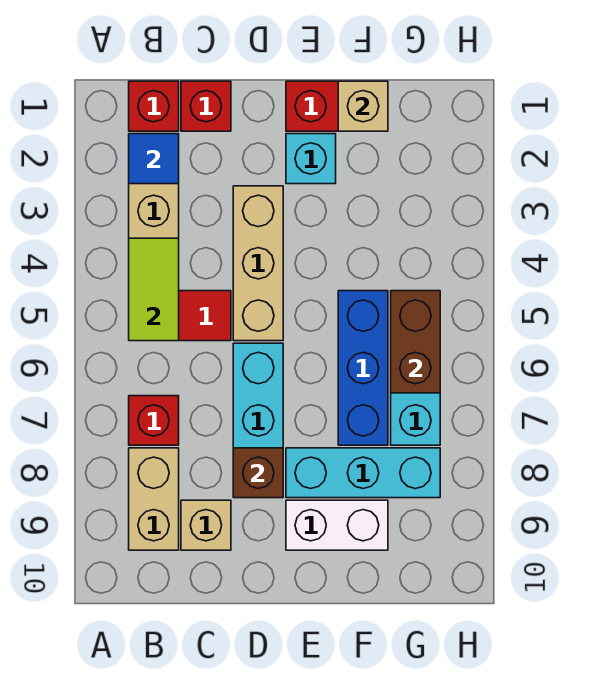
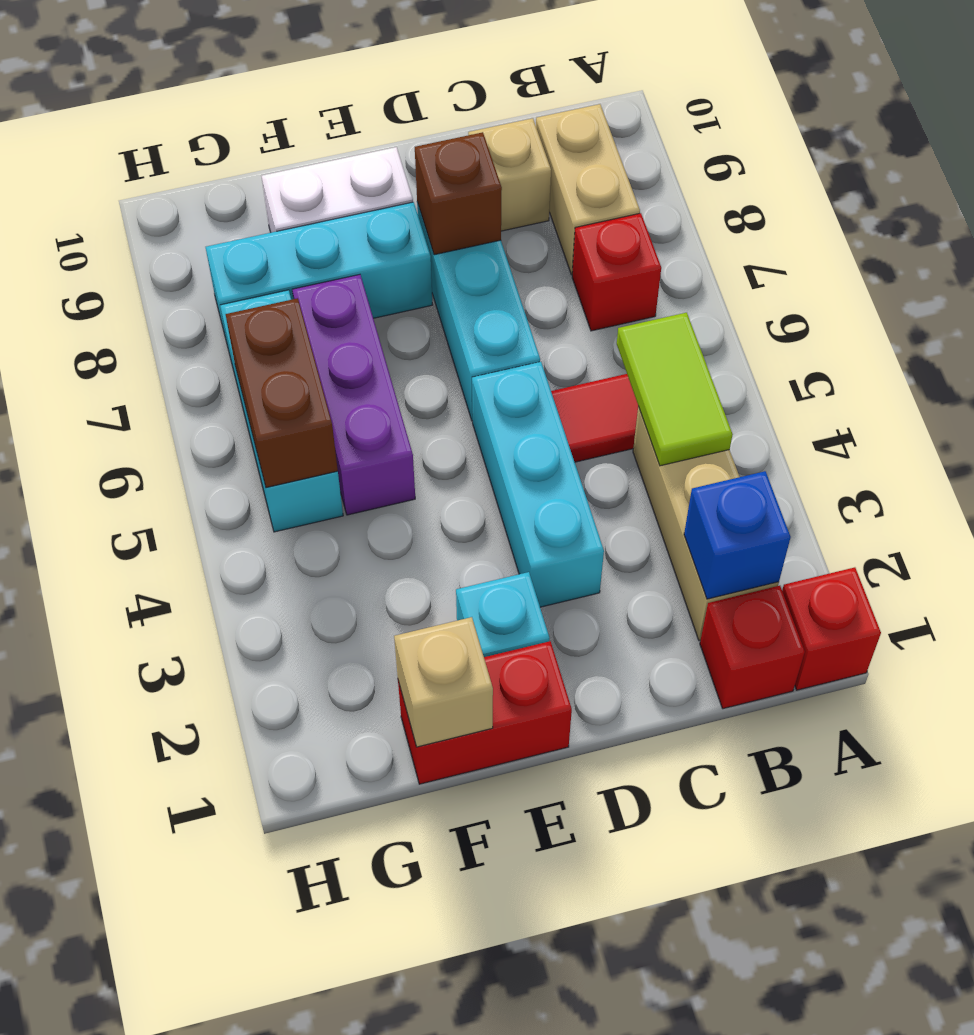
blue tile B2 level 2 -> blue brick B2 level 2
red brick C1 level 1 -> red brick A1 level 1
tan brick D3:D5 level 1 -> cyan brick D3:D5 level 1
blue brick F5:F7 level 1 -> purple brick F5:F7 level 1

